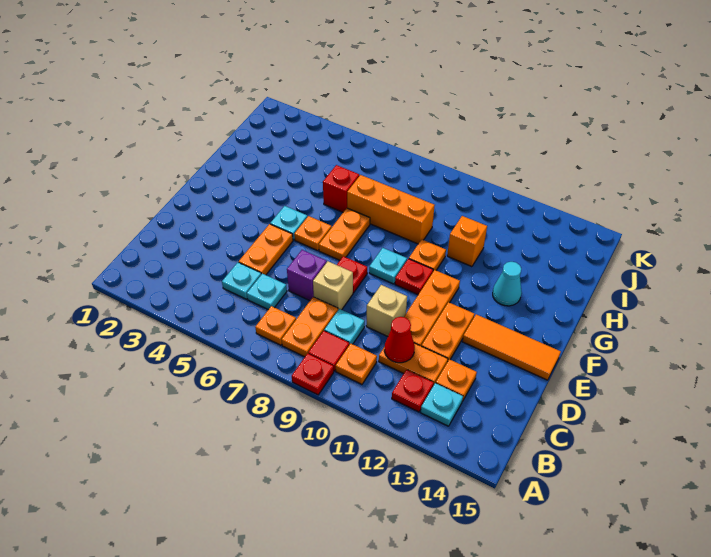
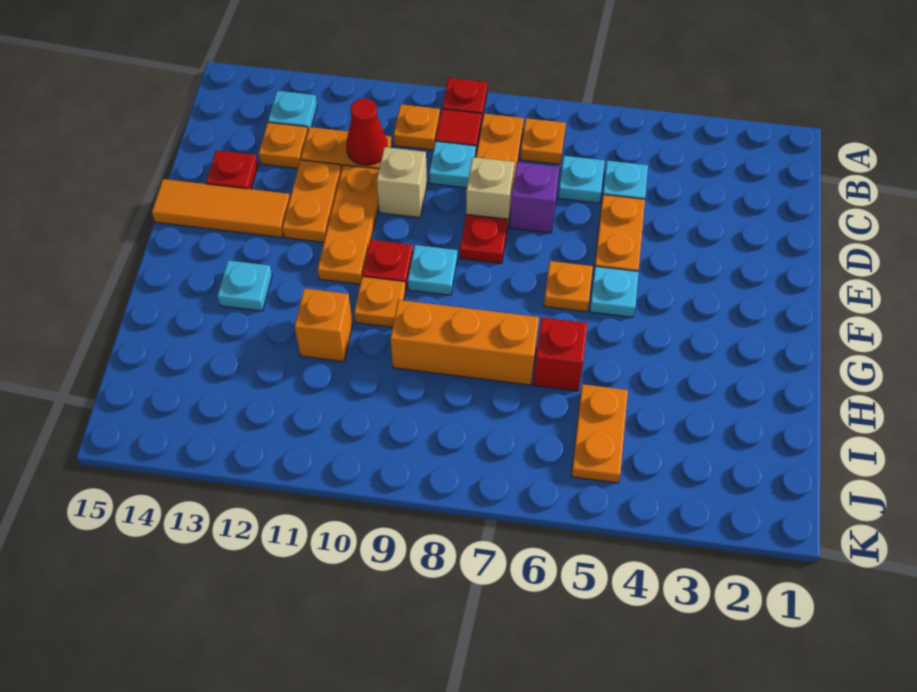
red plate B12 level 1 -> red plate D14 level 1
orange plate F7:G7 level 1 -> orange plate I5:J5 level 1
cyan cone G13 level 1 -> cyan plate G13 level 1

